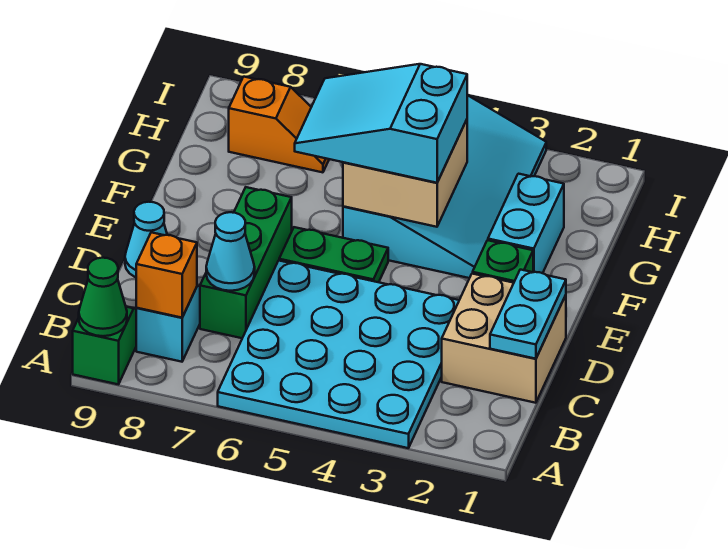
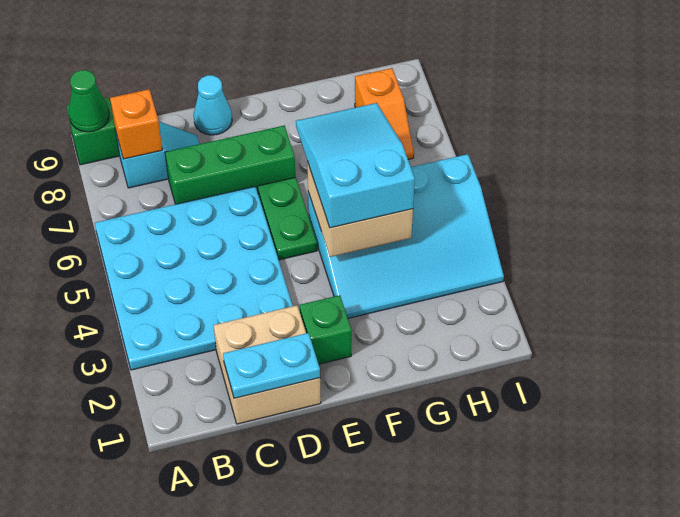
cyan cone C7 level 2 -> none
cyan brick F2:G2 level 1 -> none

